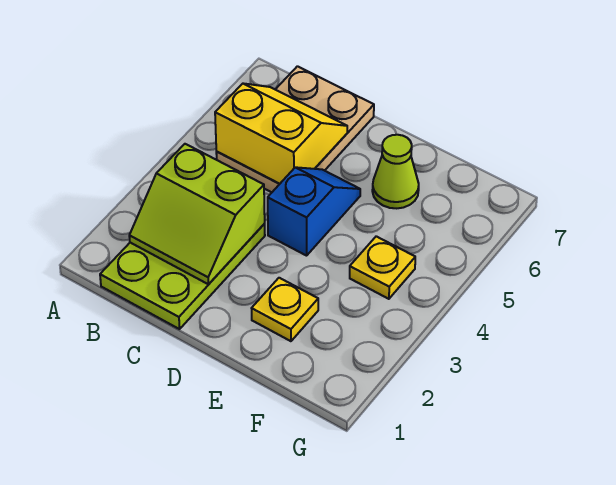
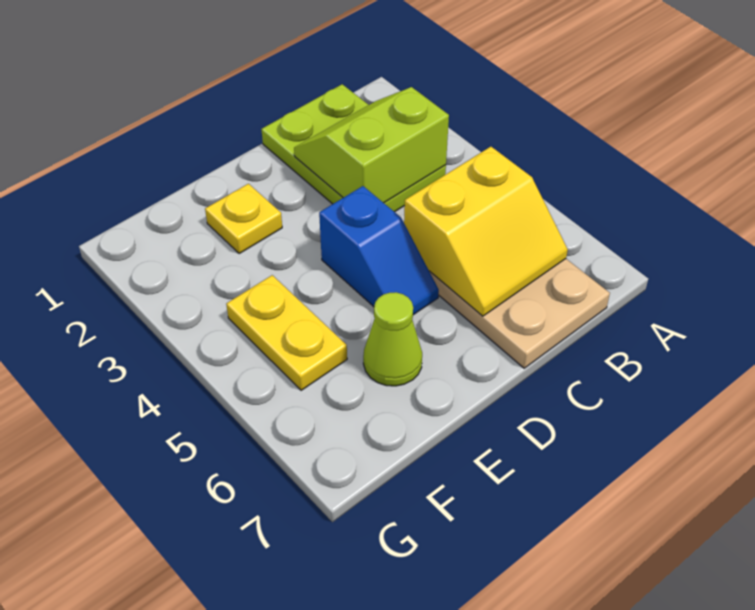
yellow plate F4 level 1 -> yellow plate F4:F5 level 1

